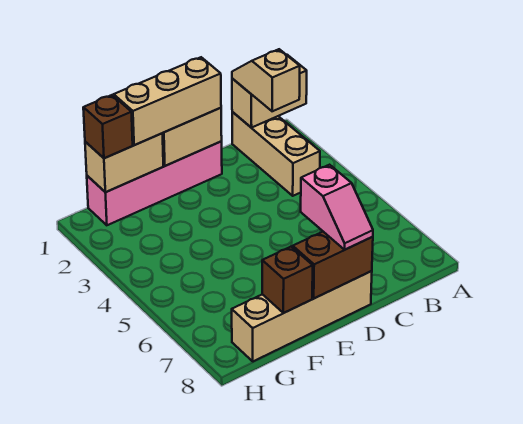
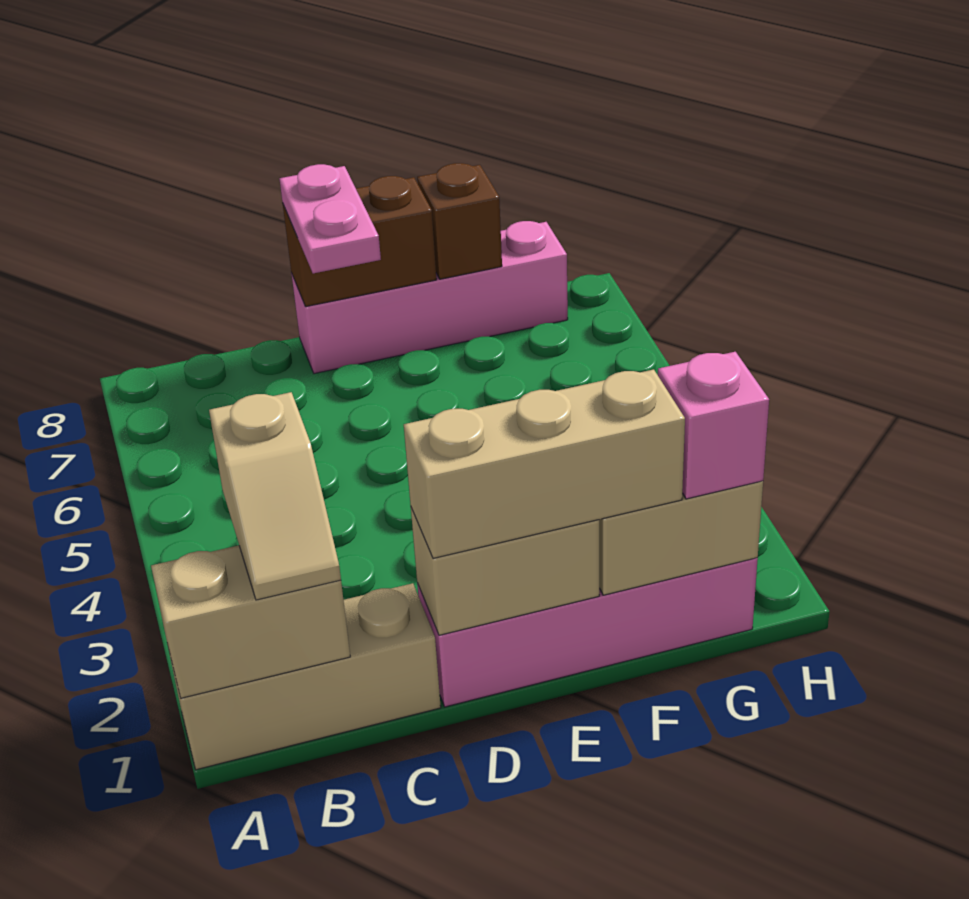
tan brick B1:B3 level 1 -> tan brick A1:C1 level 1
pink slope D7:D8 level 3 top 7 -> pink plate D7:D8 level 3
tan brick D8:G8 level 1 -> pink brick D8:G8 level 1
brown brick G1 level 3 -> pink brick G1 level 3

